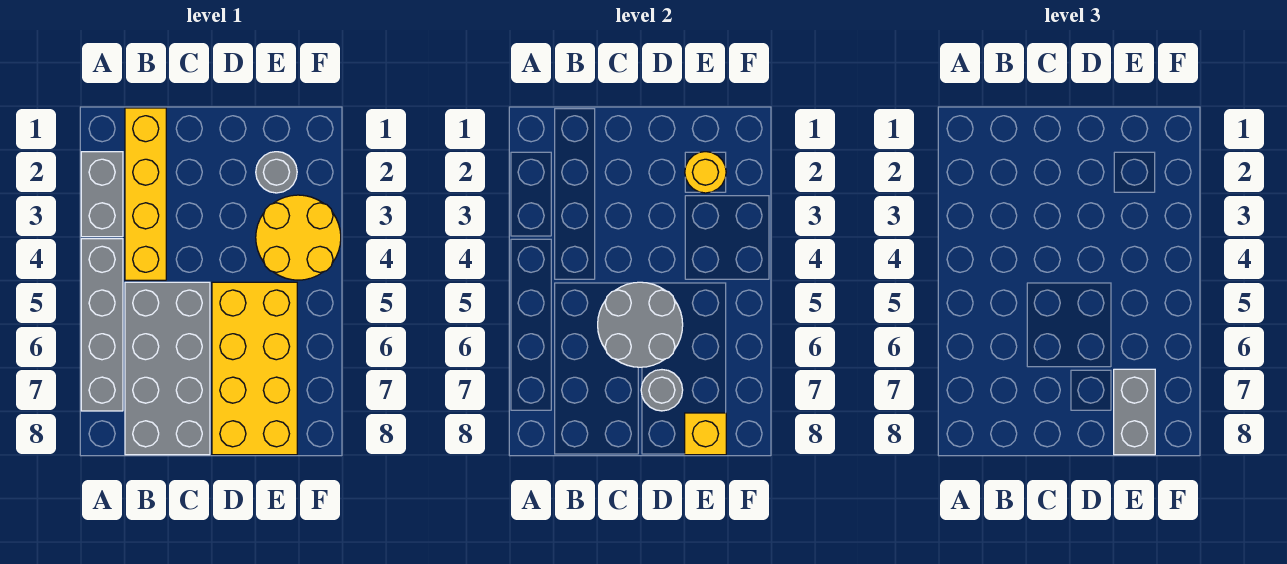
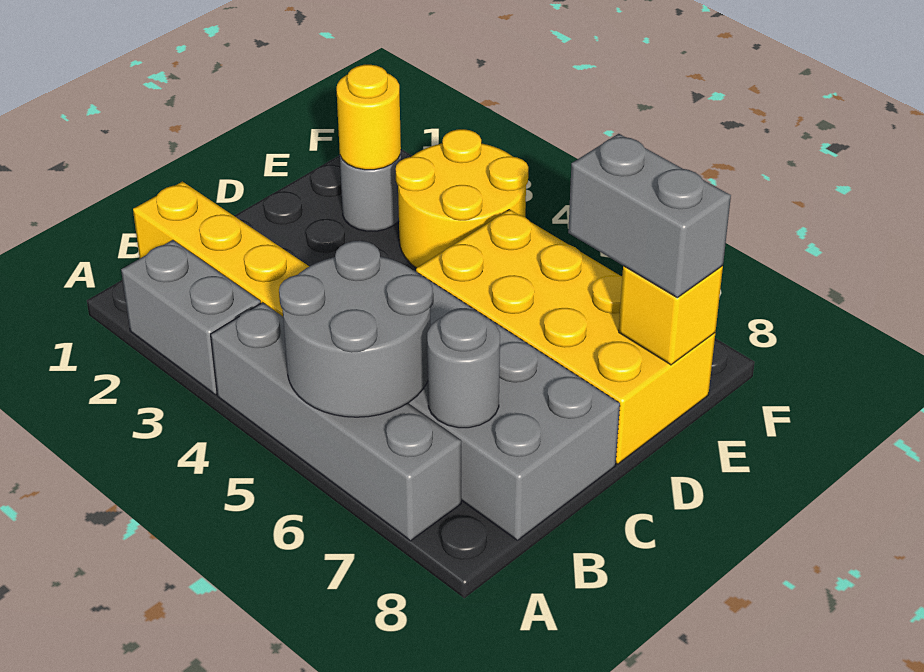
grey round brick C5:D6 level 2 -> grey round brick A5:B6 level 2
grey round brick D7 level 2 -> grey round brick B7 level 2

